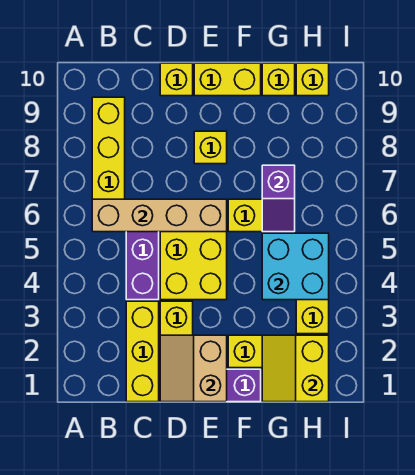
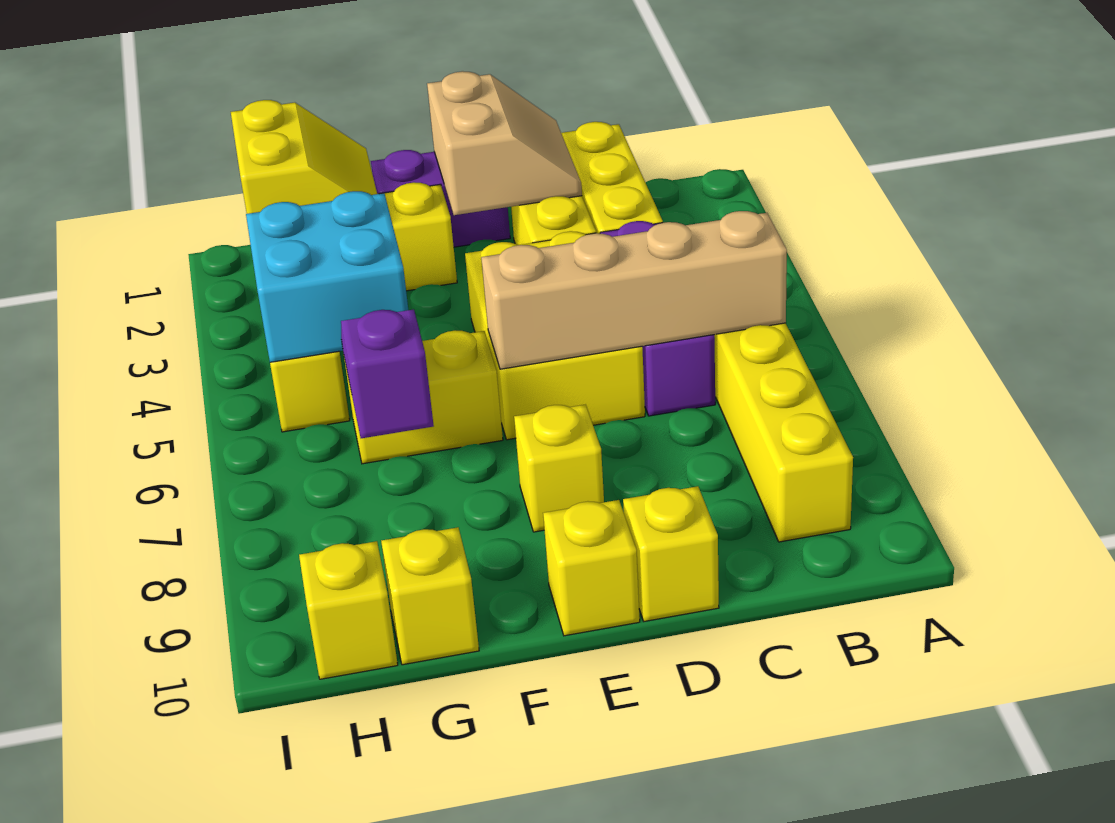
yellow brick E10:F10 level 1 -> yellow brick E10 level 1

